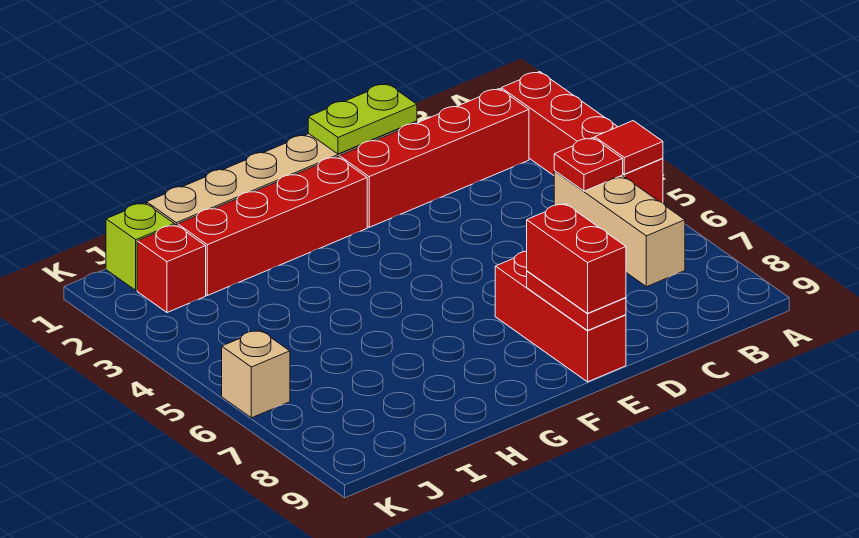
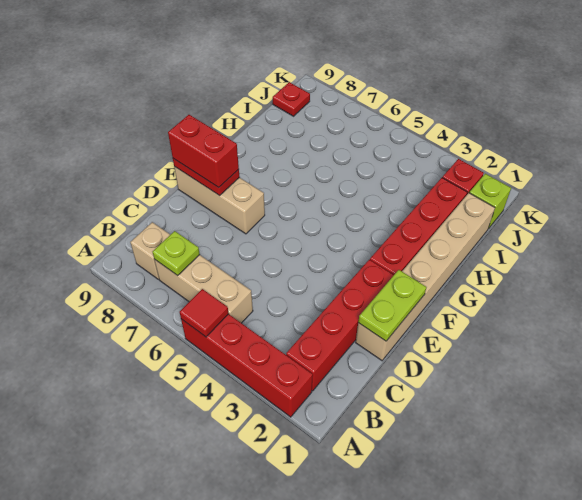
red plate B5 level 2 -> red plate J9 level 1
none -> lime plate B7 level 2
red brick E7:E9 level 1 -> tan brick E7:E9 level 1
tan brick K6 level 1 -> tan brick B8 level 1

